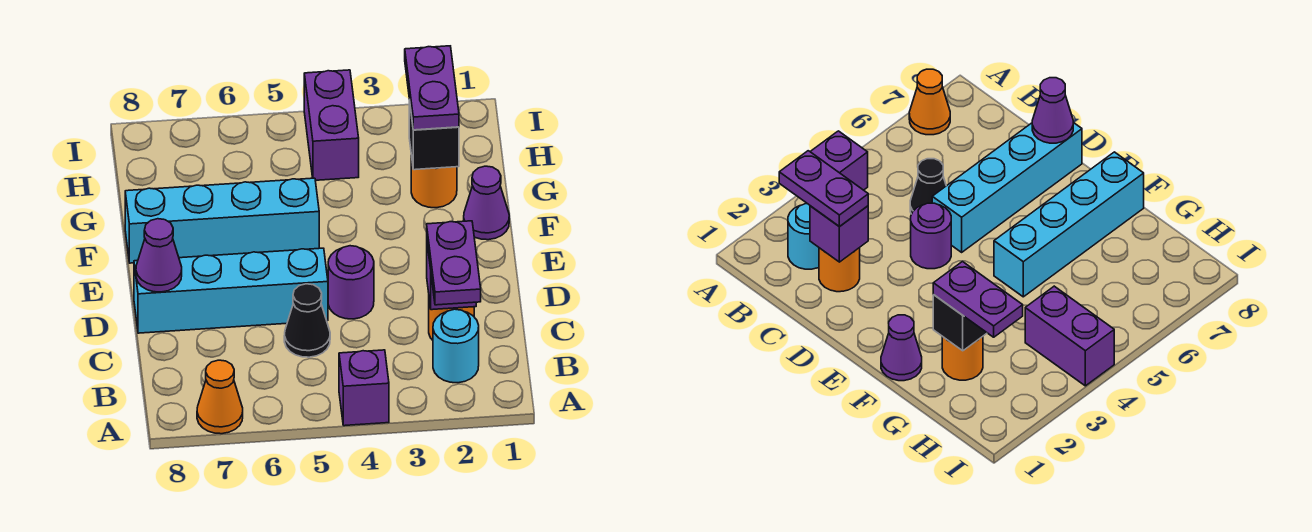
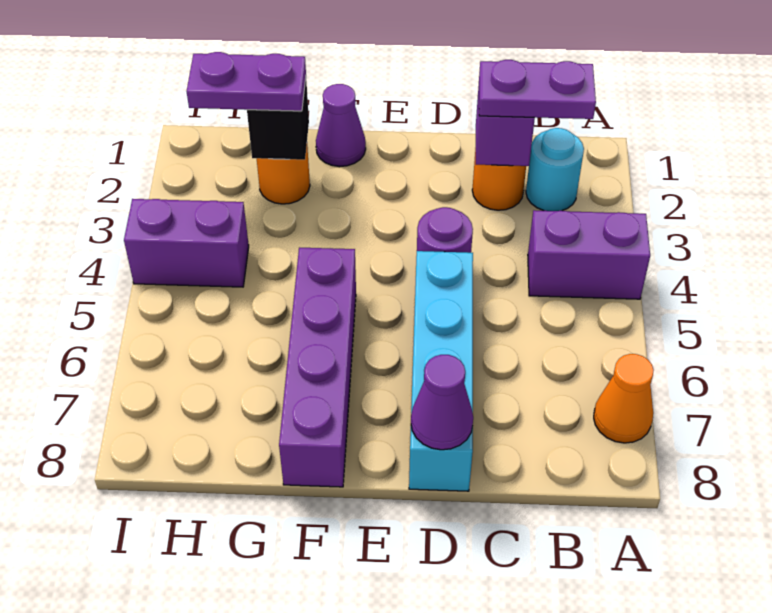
purple brick A4 level 1 -> purple brick A4:B4 level 1
black cone C5 level 1 -> none
cyan brick F5:F8 level 1 -> purple brick F5:F8 level 1

